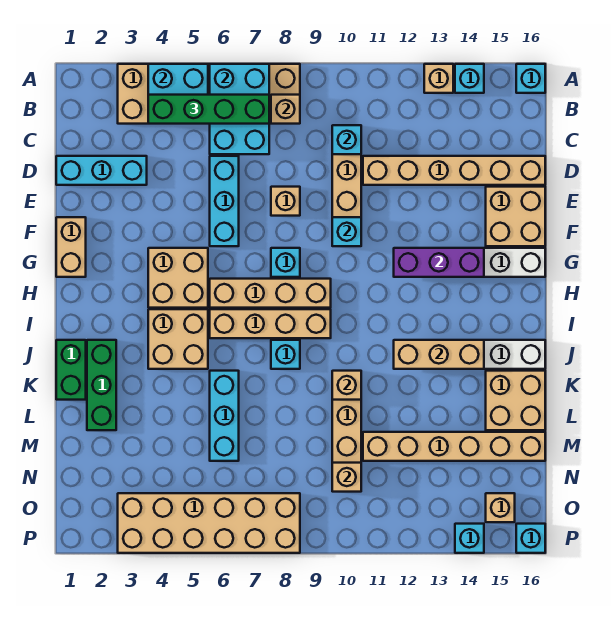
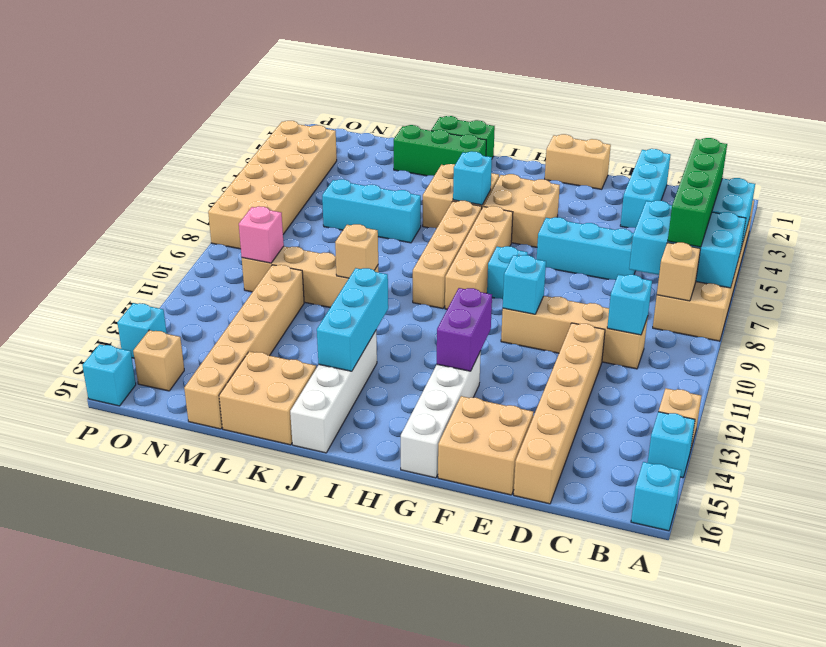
tan brick E8 level 1 -> none
purple brick G12:G14 level 2 -> purple brick G12:G13 level 2
cyan brick J8 level 1 -> cyan brick I5 level 2
tan brick J12:J14 level 2 -> cyan brick J12:J14 level 2
tan brick N10 level 2 -> pink brick N10 level 2

